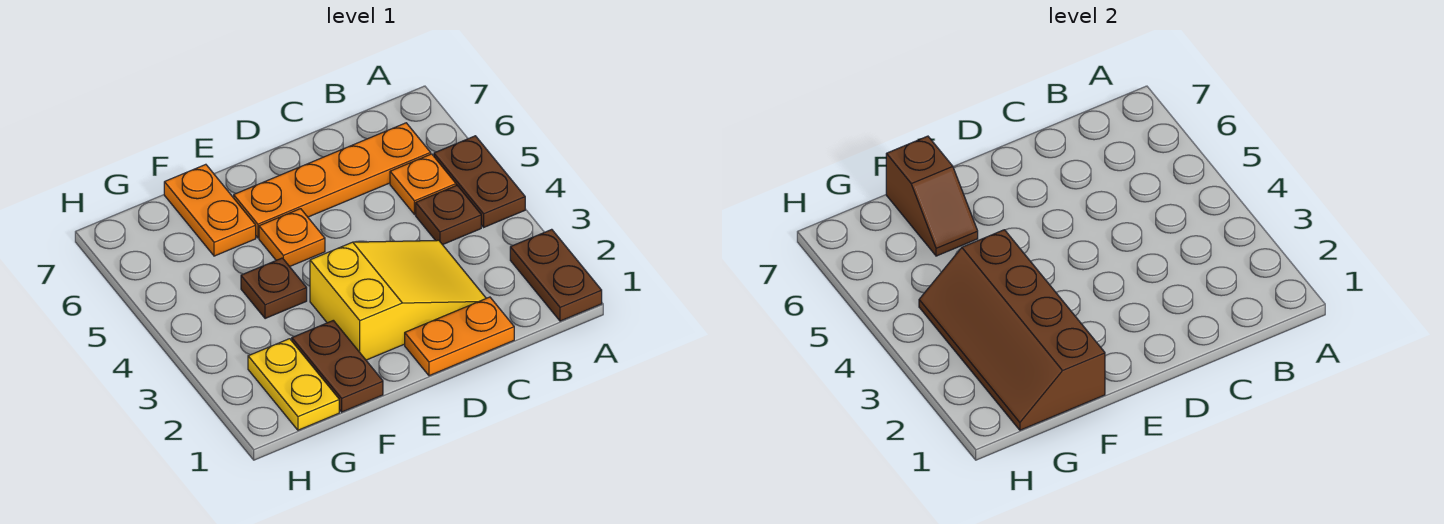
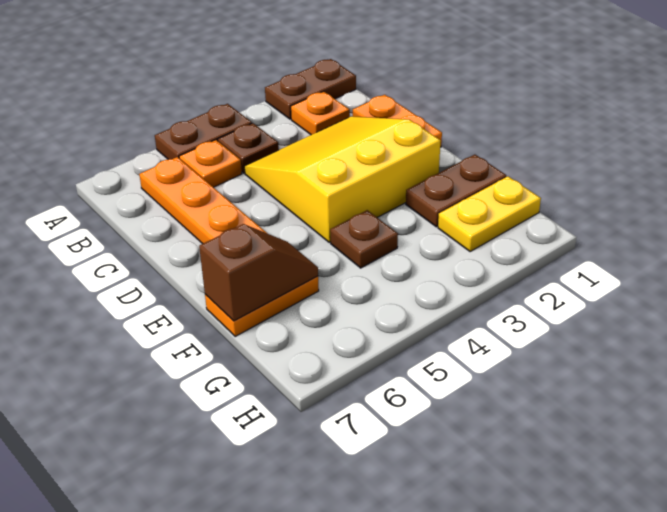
yellow slope C2:E3 level 1 top E -> yellow slope C2:E4 level 1 top E
orange plate E5 level 1 -> orange plate B2 level 1
brown slope F1:G4 level 2 top F -> none

